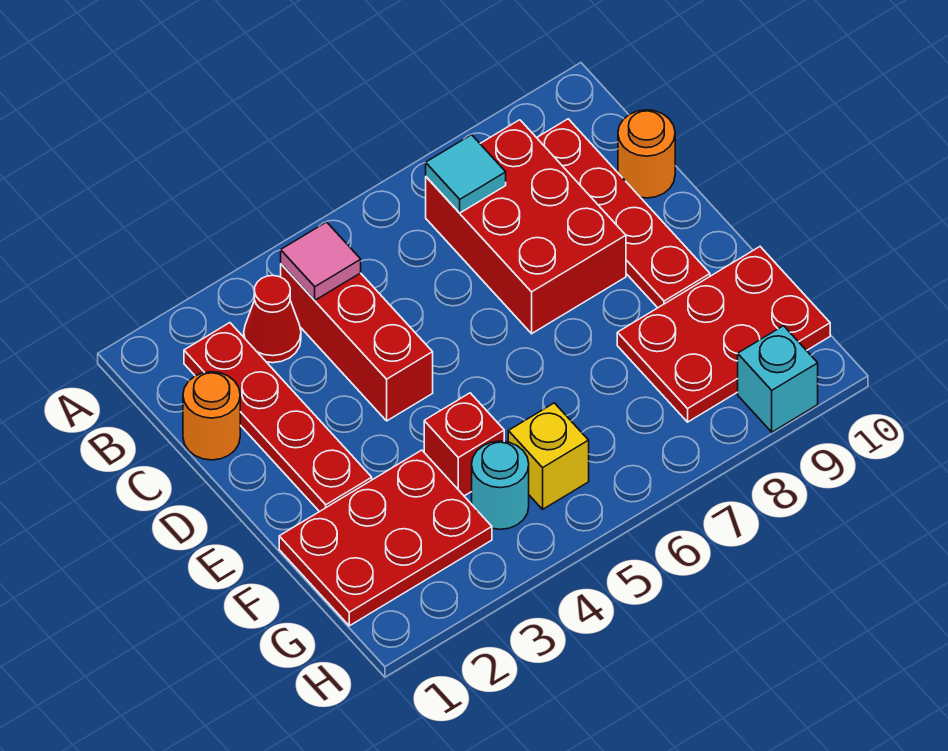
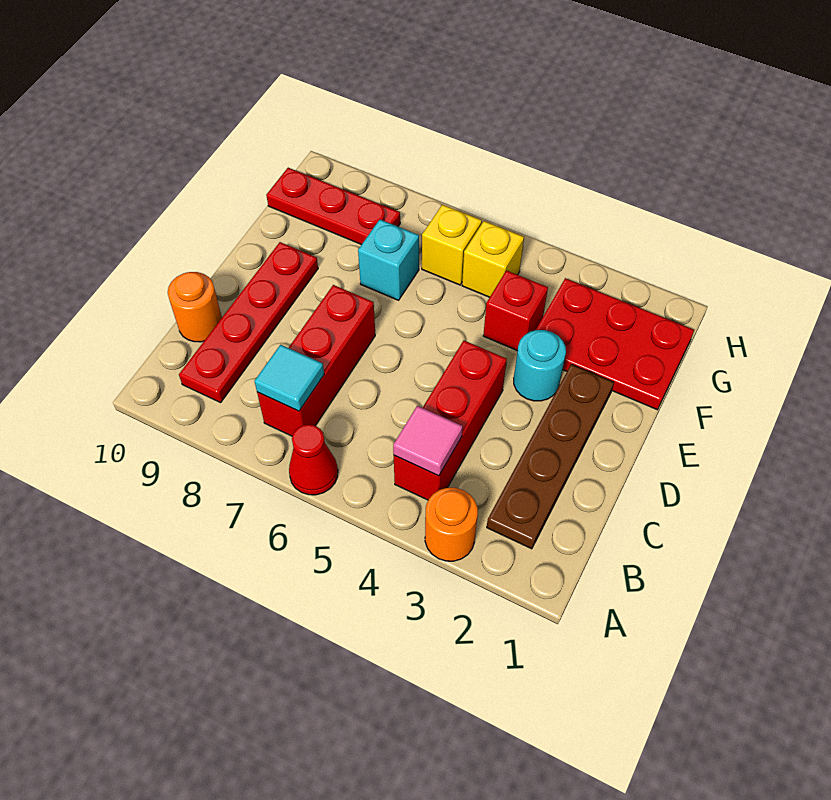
red plate B2:E2 level 1 -> brown plate B2:E2 level 1
red cone B3 level 1 -> red cone A6 level 1
red brick B7:D8 level 1 -> red brick B7:D7 level 1
orange round brick C1 level 1 -> orange round brick A3 level 1
red plate F8:G10 level 1 -> red plate G8:G10 level 1
cyan round brick G4 level 1 -> cyan round brick E3 level 1
none -> yellow brick G6 level 1
cyan brick H9 level 1 -> cyan brick F7 level 1

